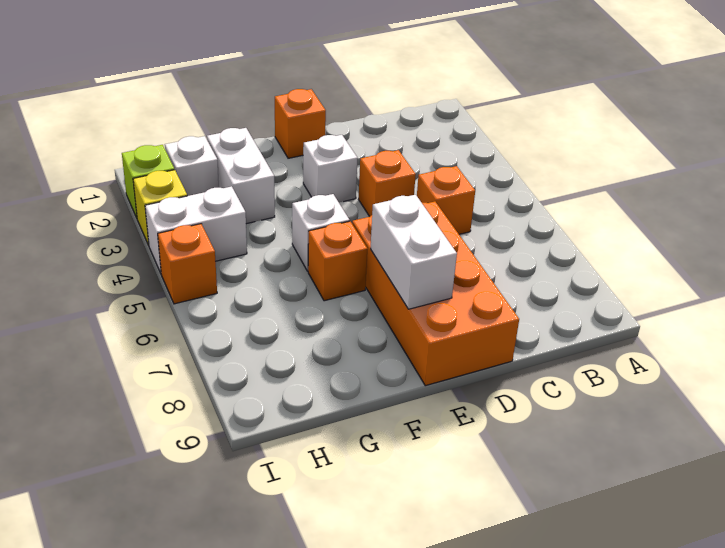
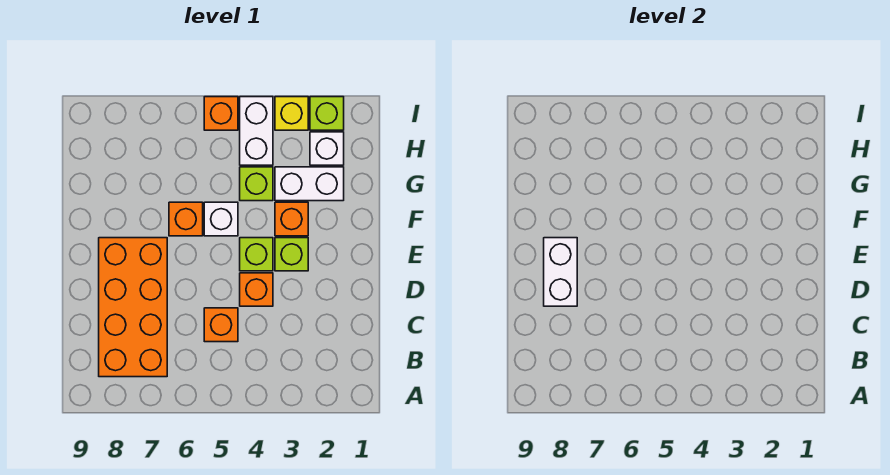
orange brick D6:E9 level 1 -> orange brick B7:E8 level 1
orange brick E1 level 1 -> orange brick F3 level 1
white brick E3 level 1 -> lime brick E3 level 1
none -> lime brick E4 level 1
white brick E7:E8 level 2 -> white brick D8:E8 level 2
none -> lime brick G4 level 1

